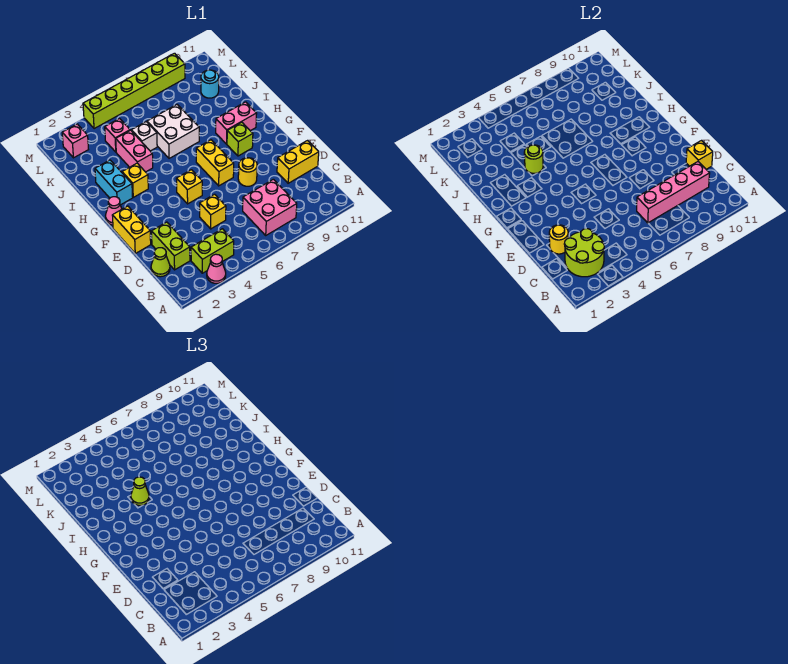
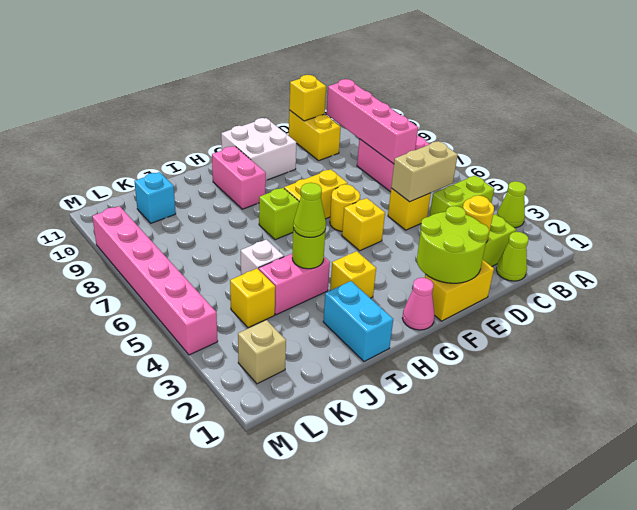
pink cone A3 level 1 -> lime cone A3 level 1
lime round brick B2:C3 level 2 -> lime round brick E1:F2 level 2
lime brick B3:B4 level 1 -> lime brick B4:C4 level 1
none -> tan brick C5:D5 level 2
yellow round brick E8 level 1 -> yellow round brick F6 level 1
lime brick G9 level 1 -> lime brick H7 level 1
cyan brick H2:I2 level 1 -> cyan brick I1:I2 level 1
white brick I6:J7 level 1 -> white brick F10:G11 level 1
pink brick K4 level 1 -> yellow brick K4 level 1
cyan round brick K10 level 1 -> cyan brick K10 level 1
pink brick L2 level 1 -> tan brick L2 level 1
lime brick M4:M9 level 1 -> pink brick M4:M9 level 1

